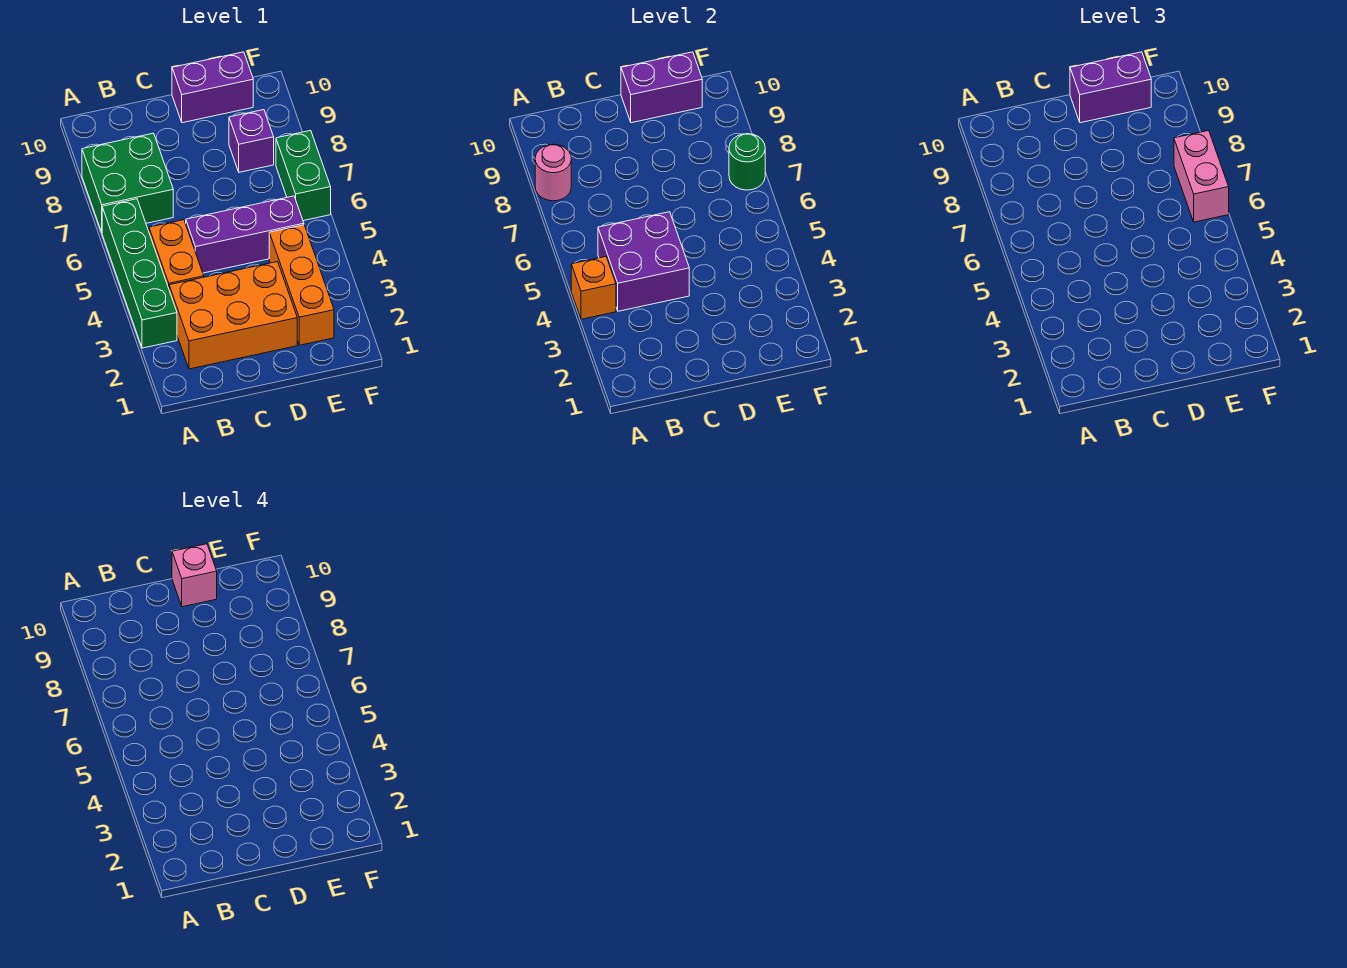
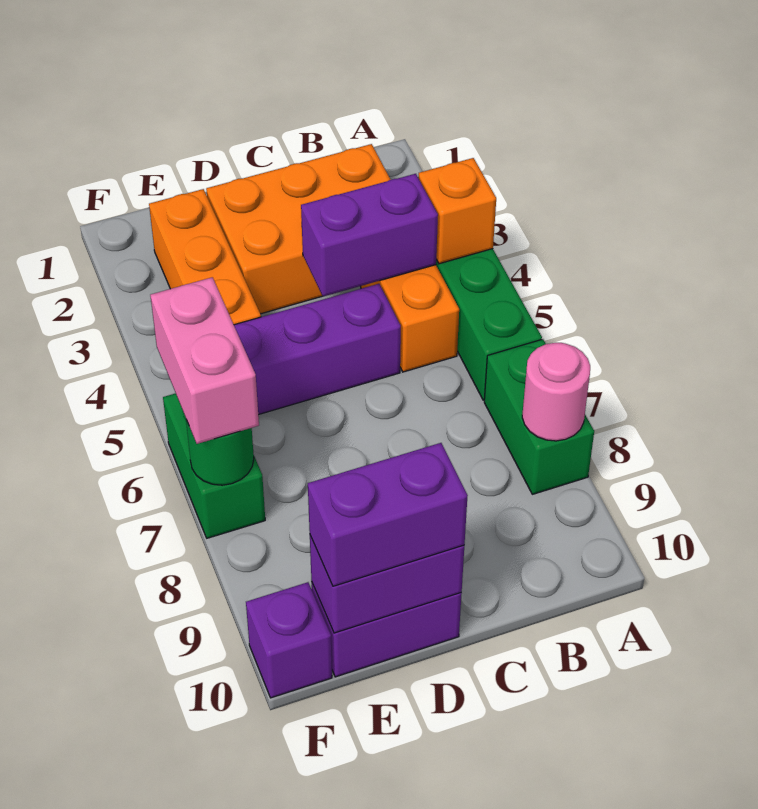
green brick A7:B8 level 1 -> green brick A7:A8 level 1
purple brick B4:C5 level 2 -> purple brick B4:C4 level 2
pink brick D10 level 4 -> none
purple brick E8 level 1 -> purple brick F10 level 1

